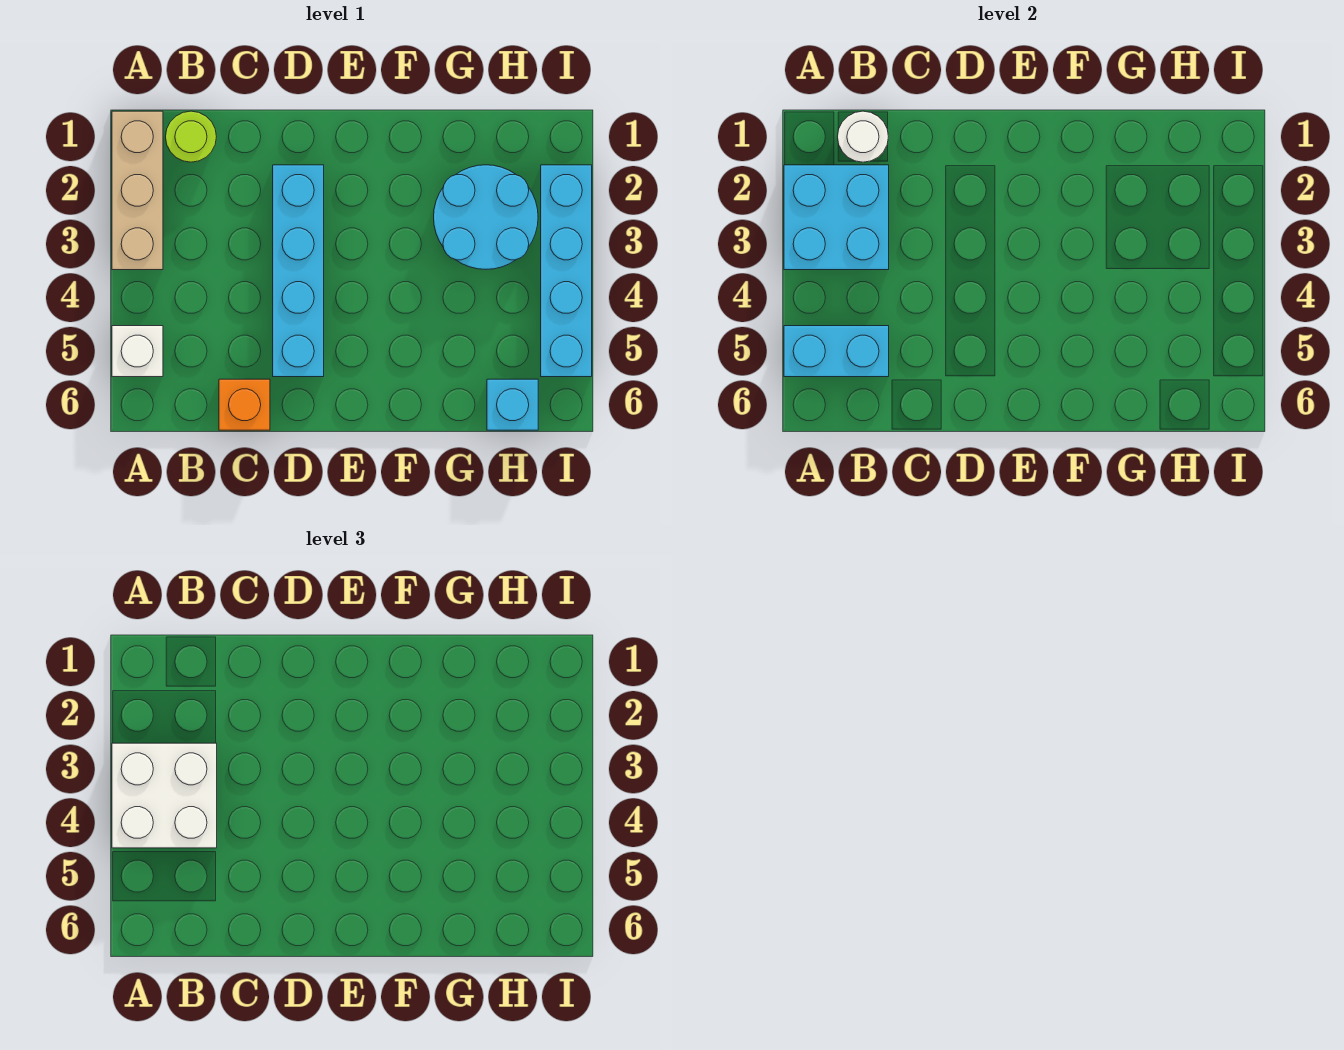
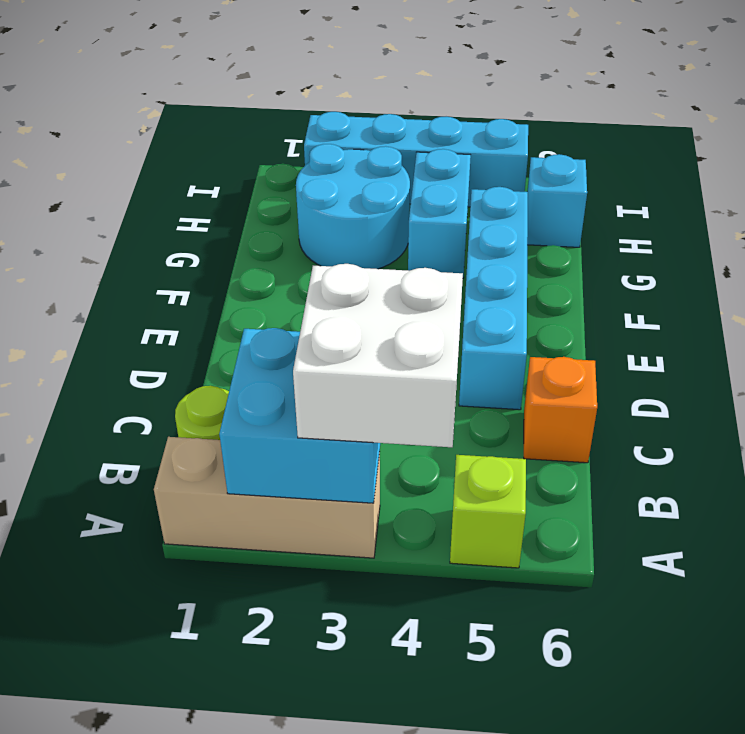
white brick A5 level 1 -> lime brick A5 level 1
cyan brick A5:B5 level 2 -> cyan brick G4:H4 level 1
white round brick B1 level 2 -> none
cyan brick D2:D5 level 1 -> cyan brick D5:G5 level 1

